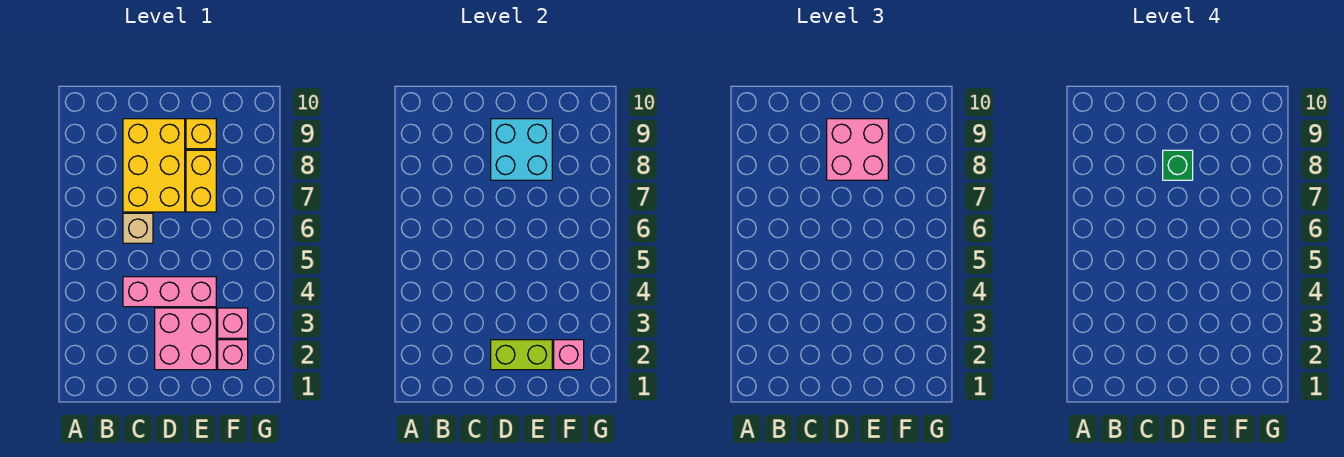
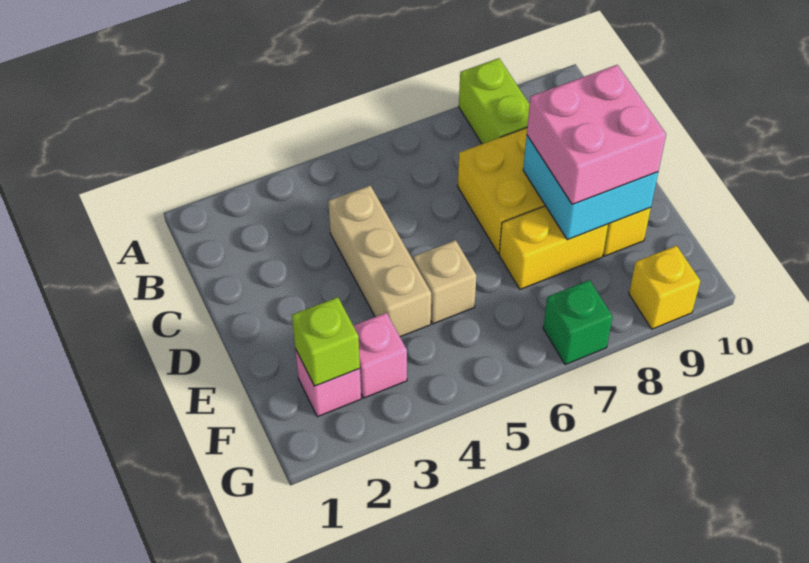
pink brick C4:E4 level 1 -> tan brick C4:E4 level 1
tan brick C6 level 1 -> tan brick E5 level 1
pink brick D2:E3 level 1 -> none
lime brick D2:E2 level 2 -> lime brick A8:B8 level 1
green brick D8 level 4 -> green brick G7 level 1
pink brick F2 level 2 -> lime brick F2 level 2
none -> yellow brick G9 level 1

